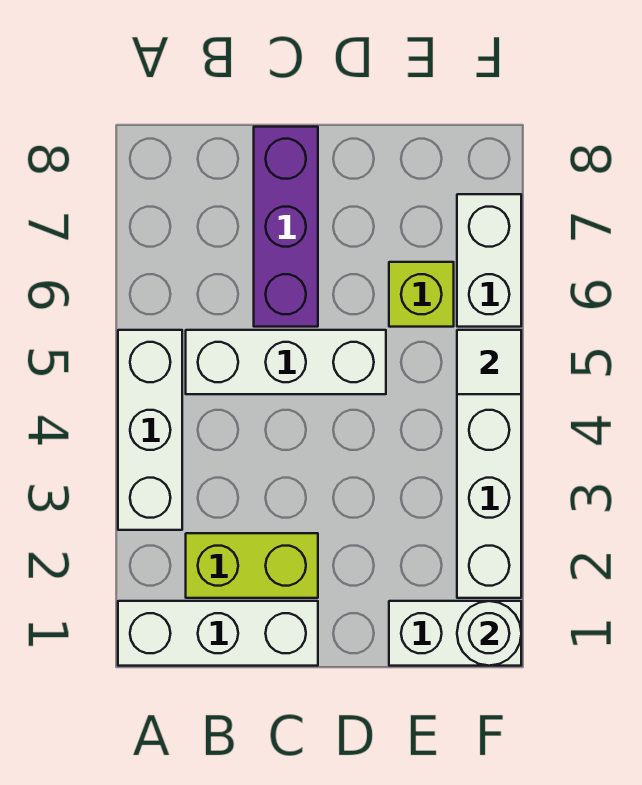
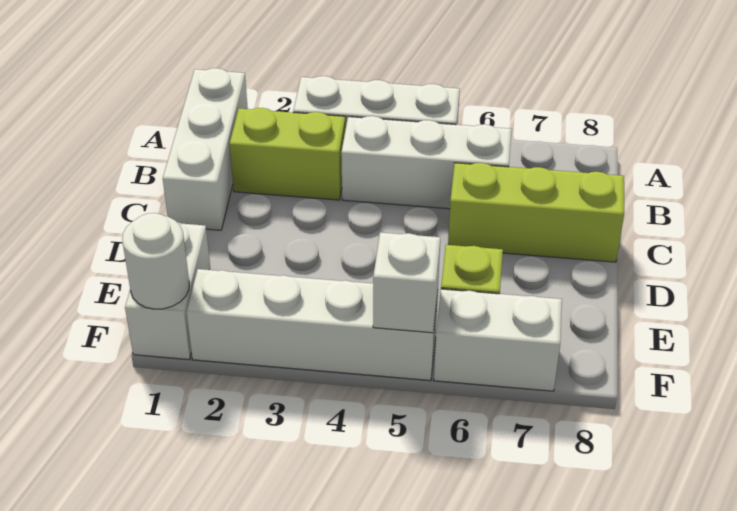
lime brick B2:C2 level 1 -> lime brick B2:B3 level 1
white brick B5:D5 level 1 -> white brick B4:B6 level 1
purple brick C6:C8 level 1 -> lime brick C6:C8 level 1
white tile F5 level 2 -> white brick F5 level 2

